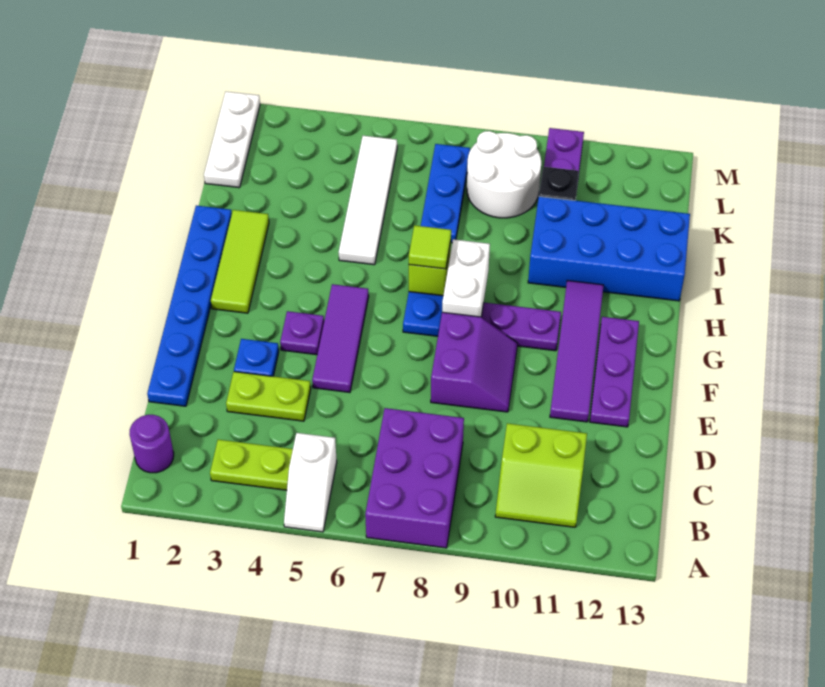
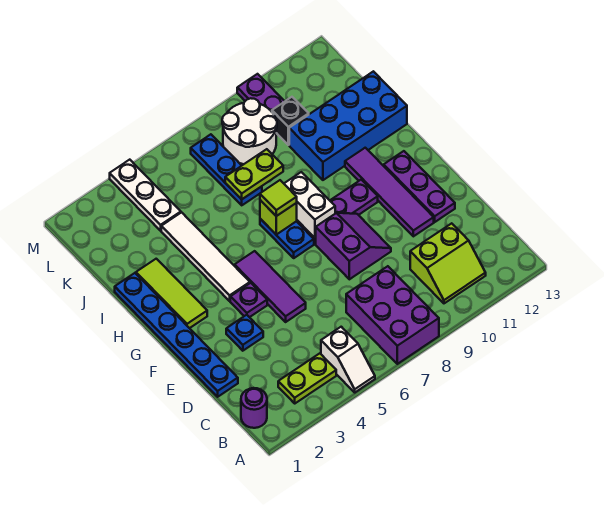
lime plate D3:D4 level 1 -> lime plate J7:J8 level 2
white tile I5:L5 level 1 -> white tile G4:J4 level 1
white plate K1:M1 level 1 -> white plate K4:M4 level 1

